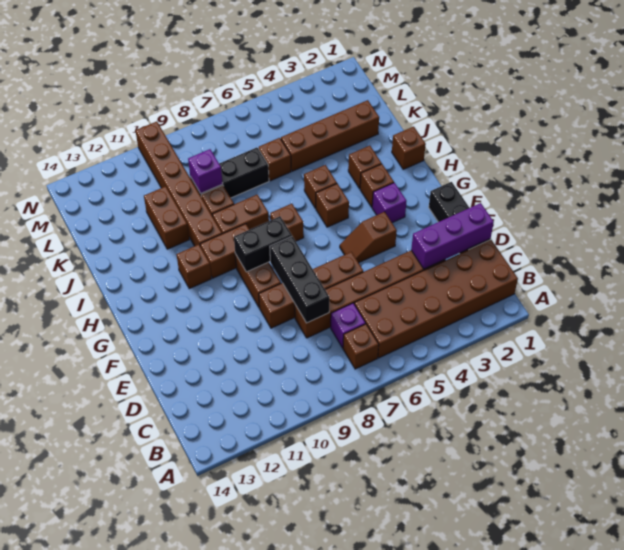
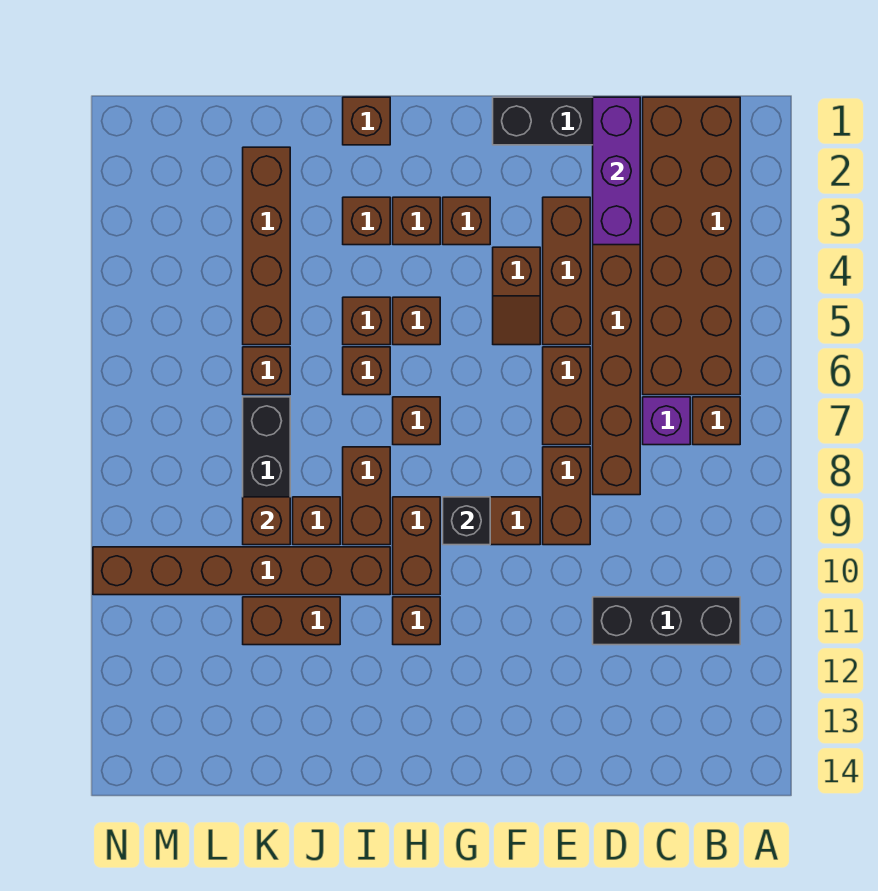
black brick D8:F8 level 2 -> black brick B11:D11 level 1
none -> brown brick E3:E5 level 1
purple brick G3 level 1 -> brown brick G3 level 1
black brick G8:G9 level 2 -> black brick G9 level 2
none -> brown brick I6 level 1
purple brick K9 level 2 -> brown brick K9 level 2

